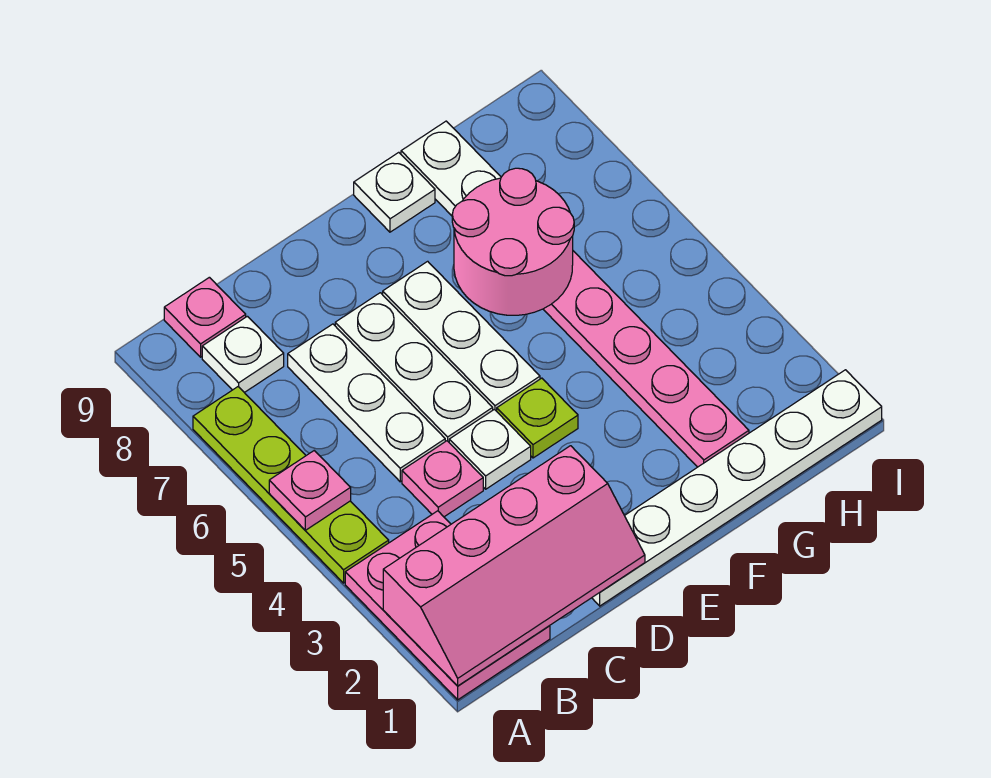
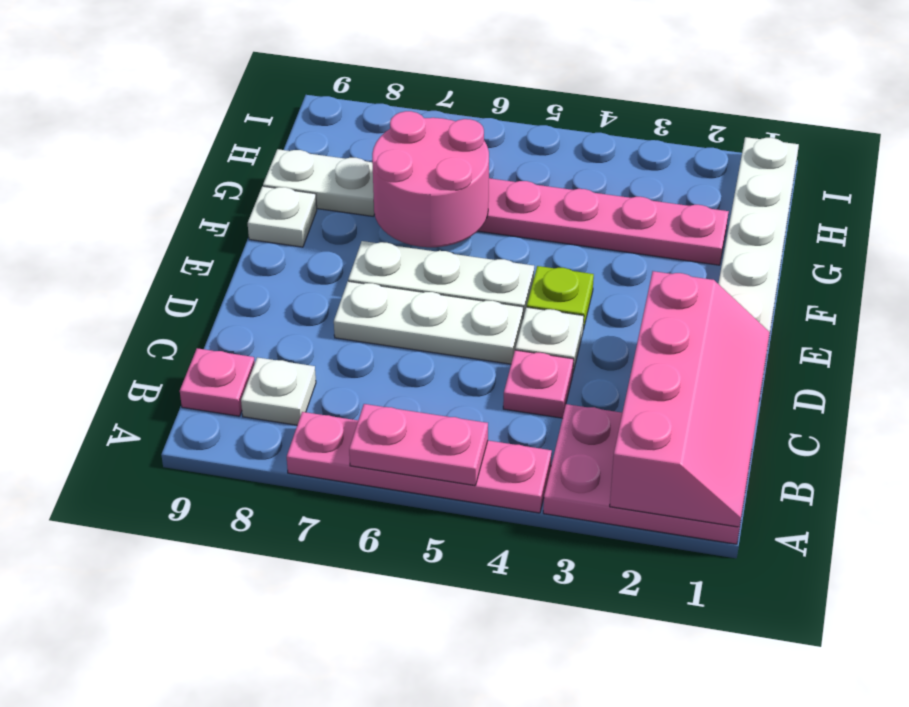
lime plate A4:A7 level 1 -> pink plate A4:A7 level 1
pink plate A5 level 2 -> pink plate A5:A6 level 2
white plate C5:C7 level 1 -> none

